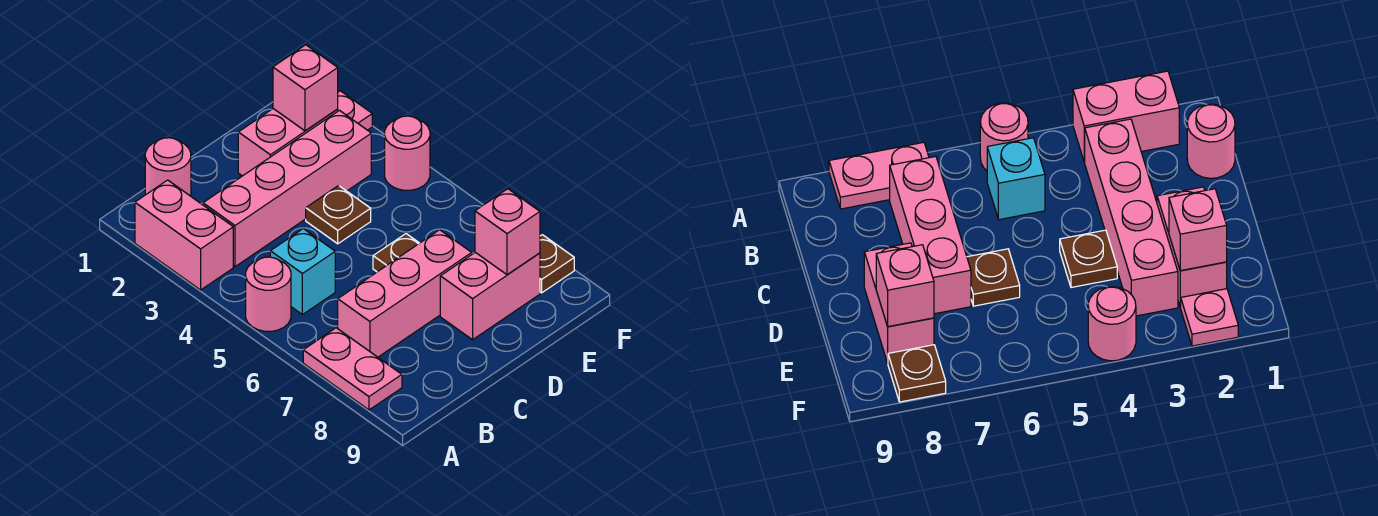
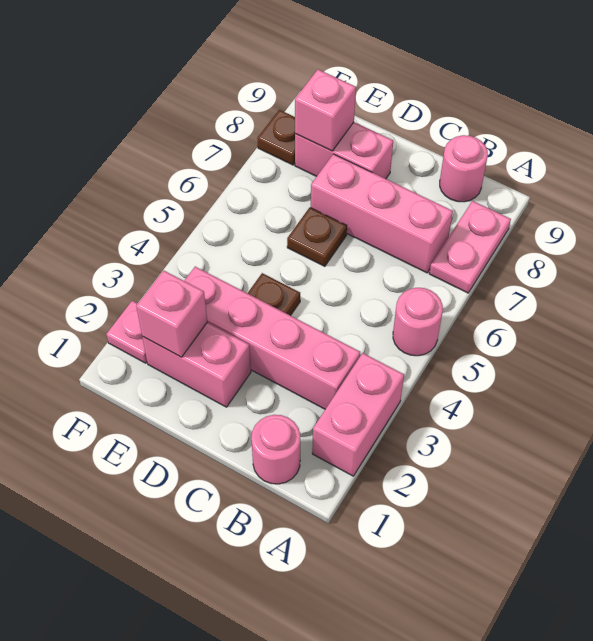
cyan brick B5 level 1 -> none
pink round brick F4 level 1 -> pink round brick B9 level 1

